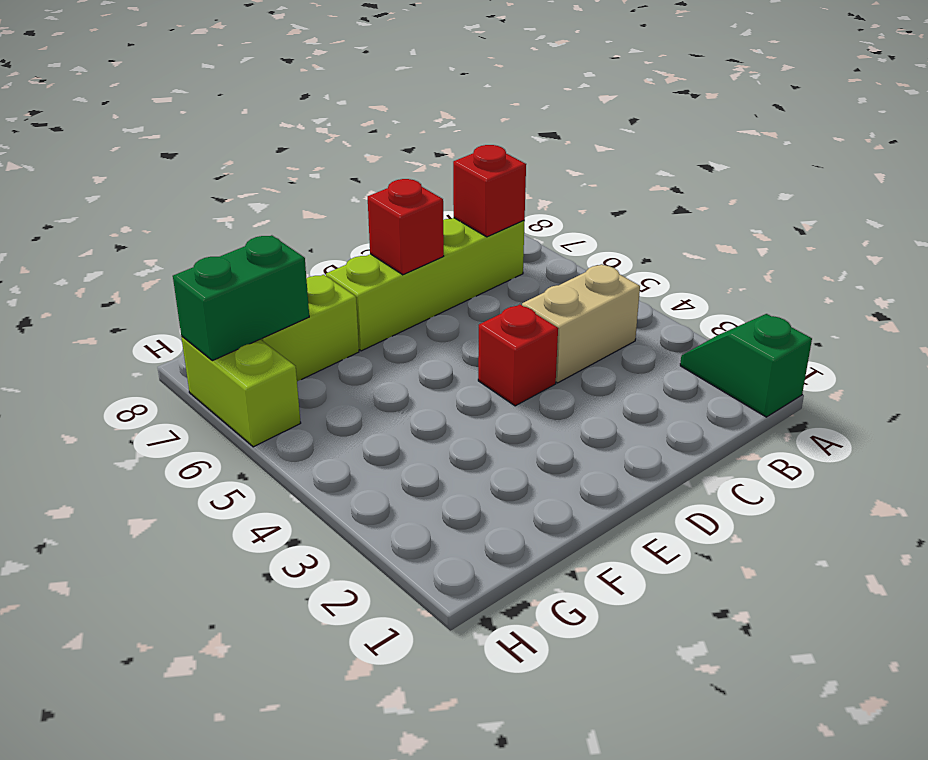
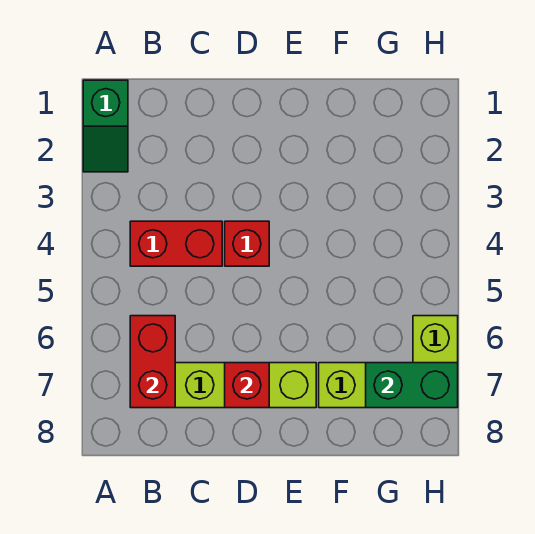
tan brick B4:C4 level 1 -> red brick B4:C4 level 1
red brick B7 level 2 -> red brick B6:B7 level 2

